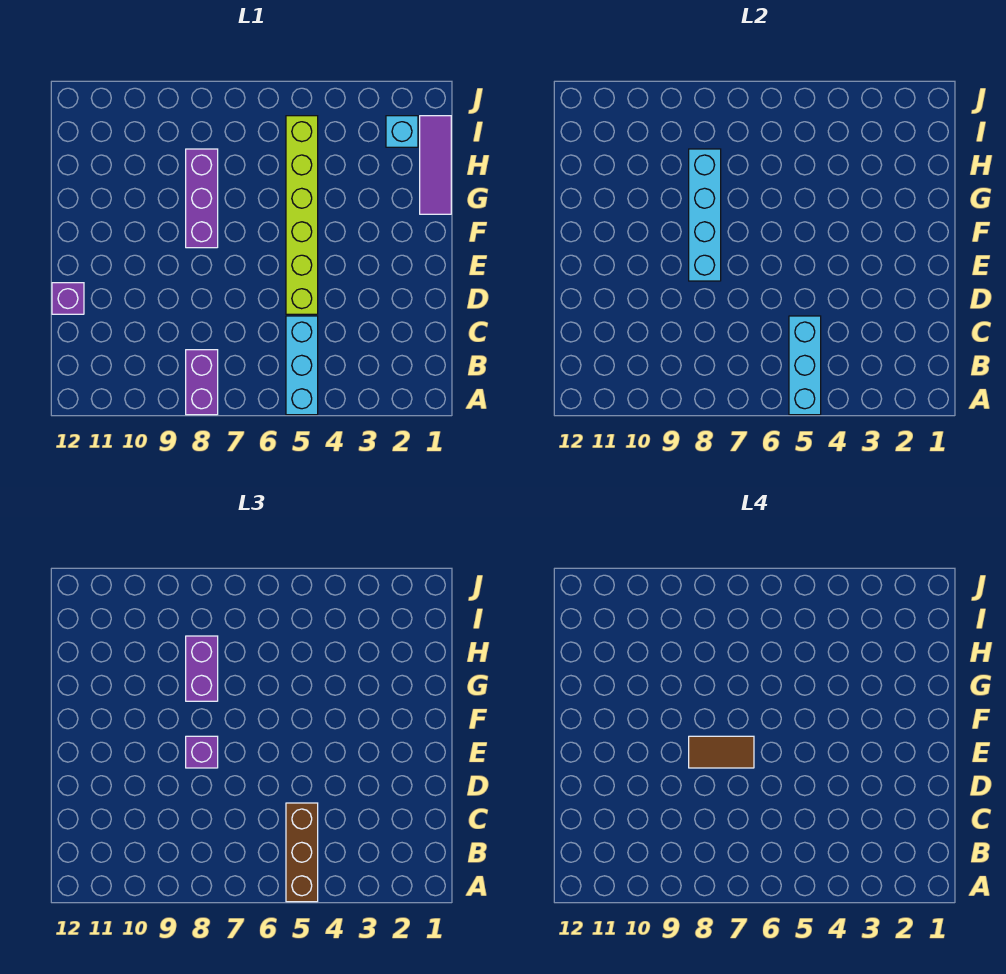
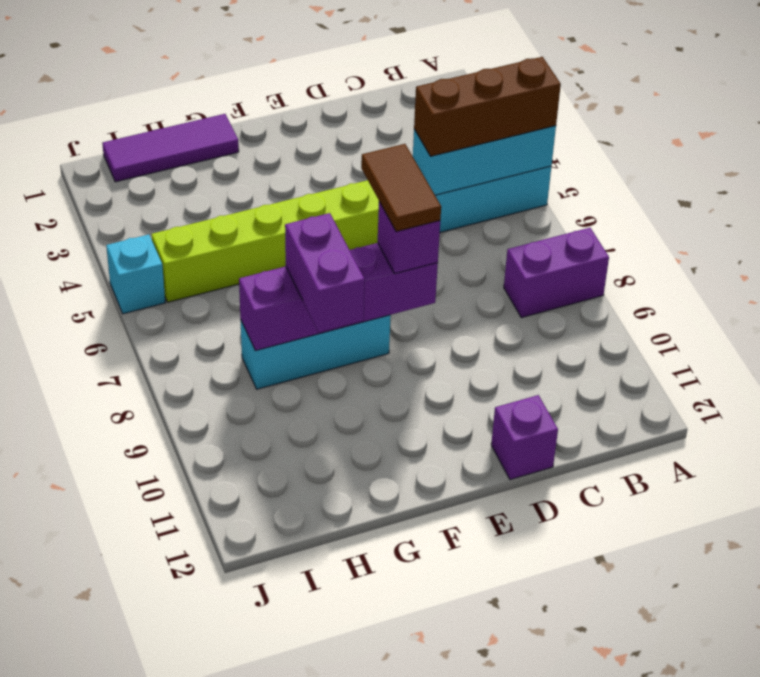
cyan brick E8:H8 level 2 -> purple brick E8:H8 level 2
purple brick F8:H8 level 1 -> cyan brick F8:H8 level 1
purple brick G8:H8 level 3 -> purple brick G8:G9 level 3
cyan brick I2 level 1 -> cyan brick J5 level 1

